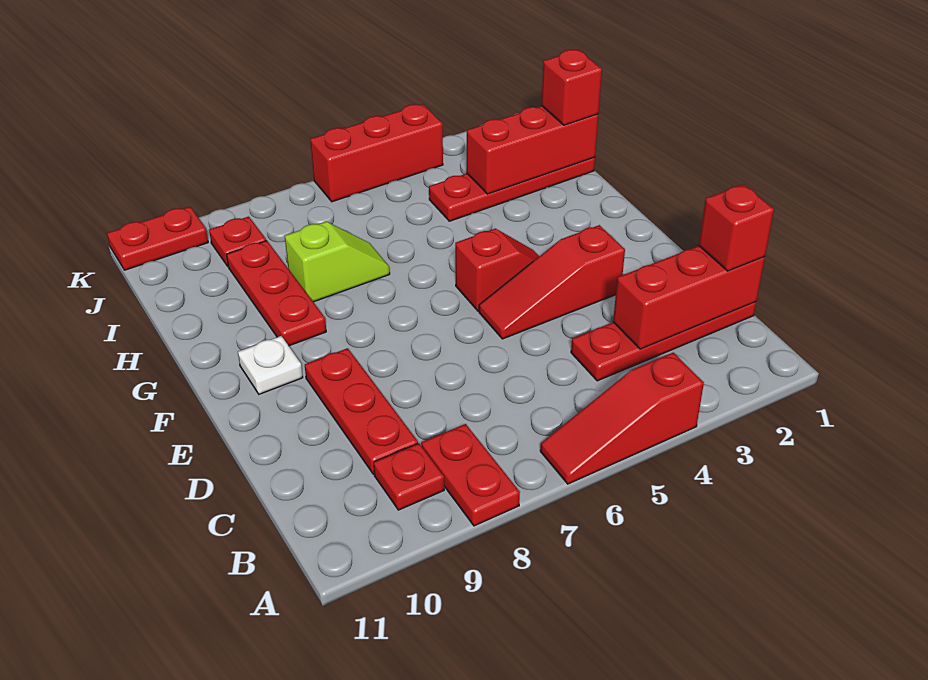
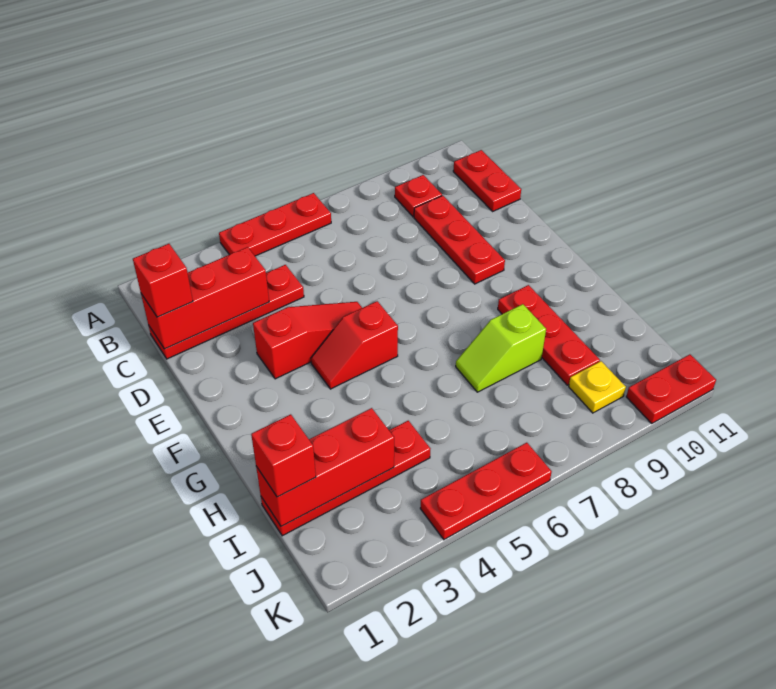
red slope A4:A6 level 1 top 4 -> red plate A4:A6 level 1
red plate A8:B8 level 1 -> red plate B11:C11 level 1
white plate F10 level 1 -> none
red plate J9 level 1 -> yellow plate J9 level 1
red brick K4:K6 level 1 -> red plate K4:K6 level 1

